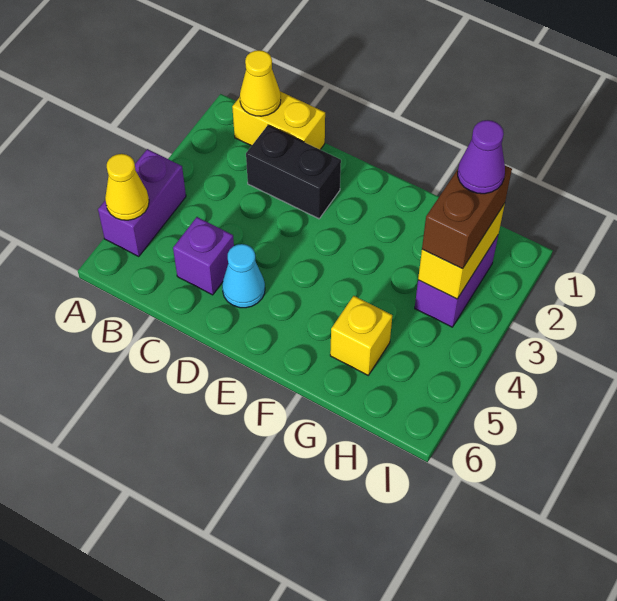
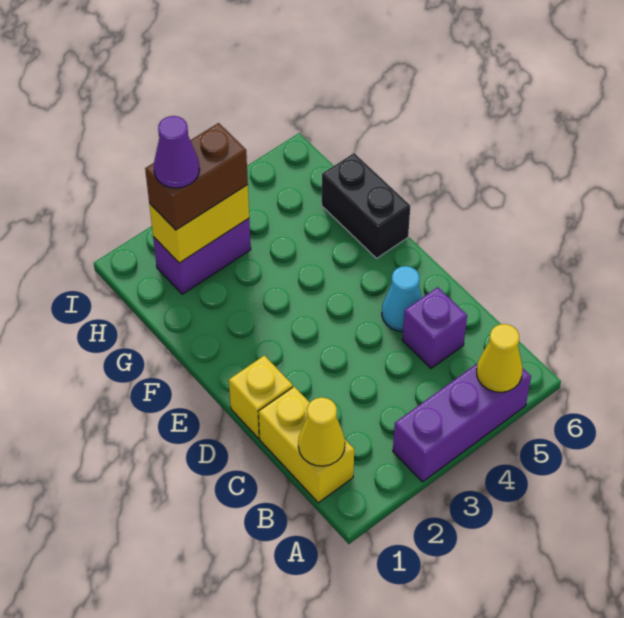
purple brick A4:A5 level 1 -> purple brick A3:A5 level 1
black brick C2:D2 level 1 -> black brick F6:G6 level 1
yellow brick G5 level 1 -> yellow brick D1 level 1

